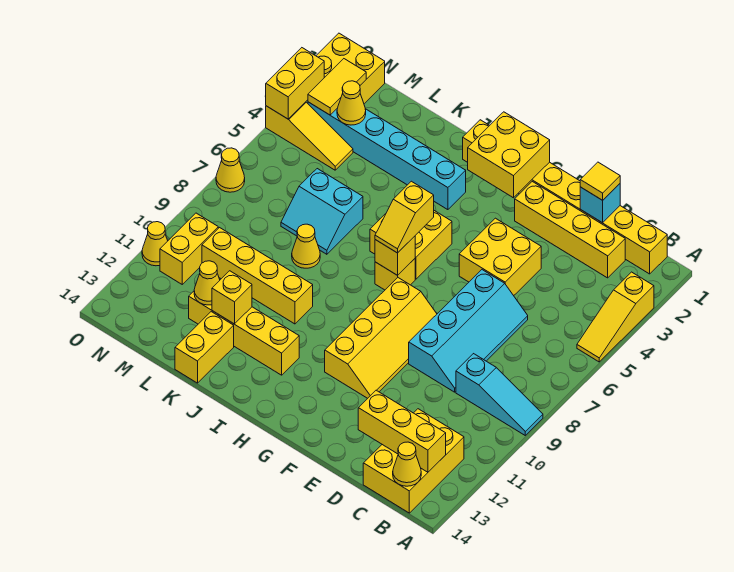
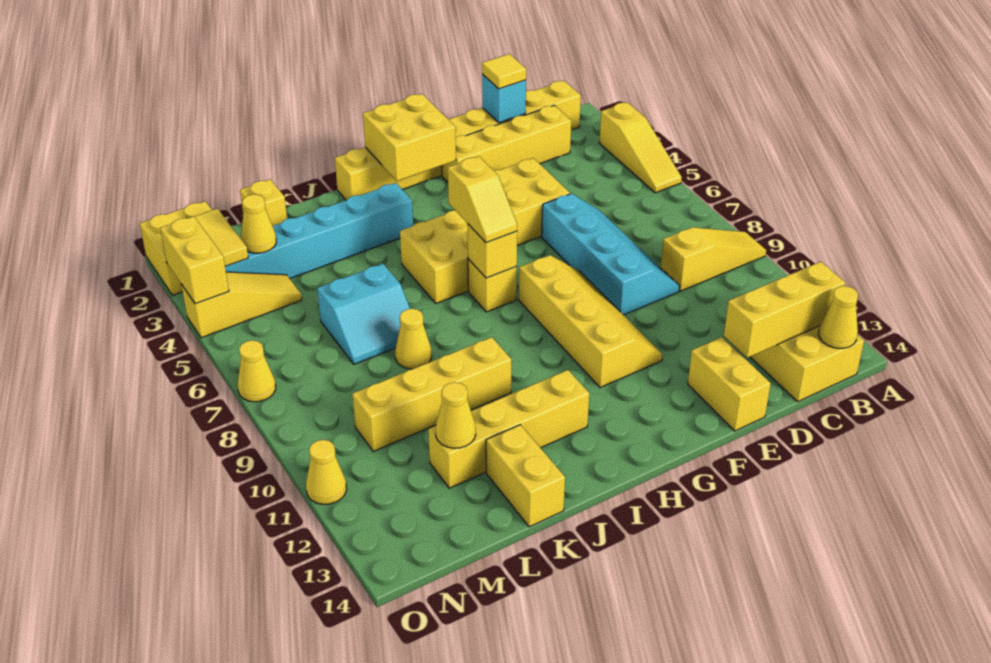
cyan slope A9:C9 level 1 top C -> yellow slope A9:C9 level 1 top C
yellow brick K12 level 2 -> yellow brick L1 level 1
yellow brick N10:N11 level 1 -> yellow brick E13:E14 level 1

